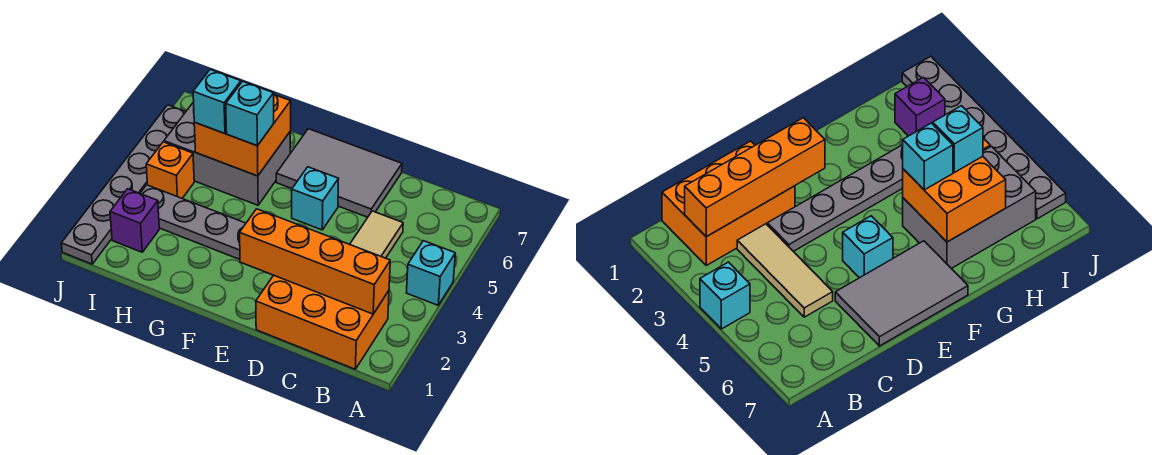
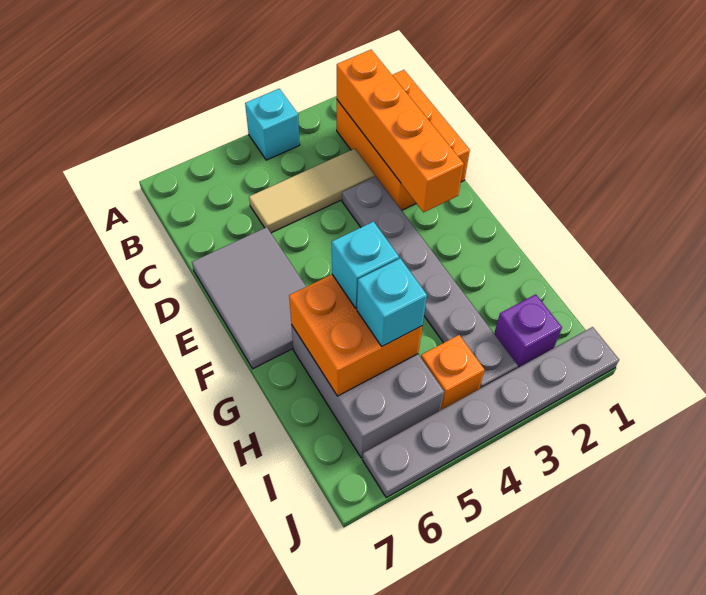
cyan brick E5 level 1 -> none

